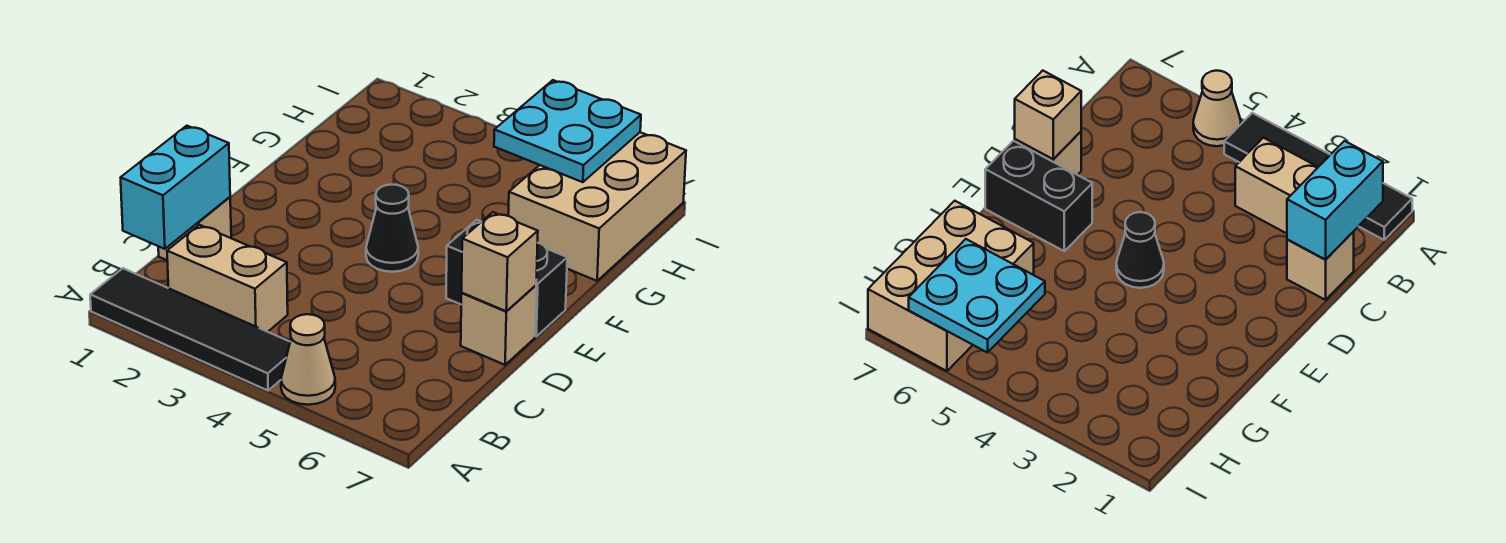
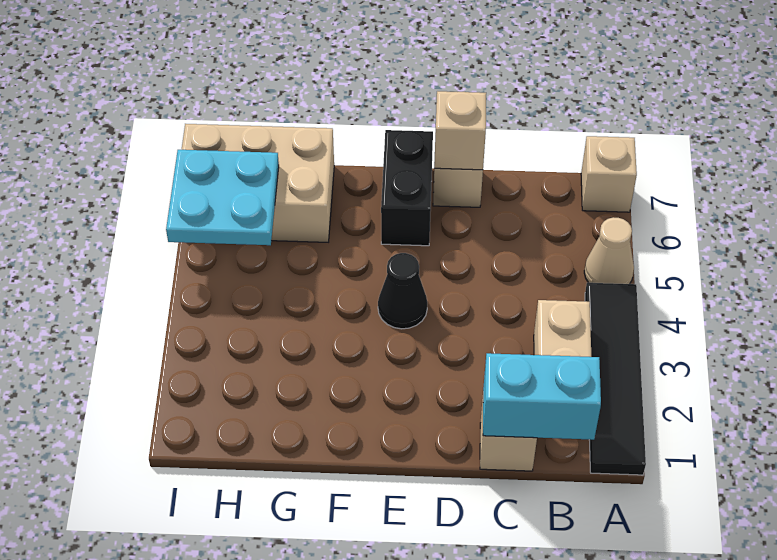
none -> tan brick A7 level 1

